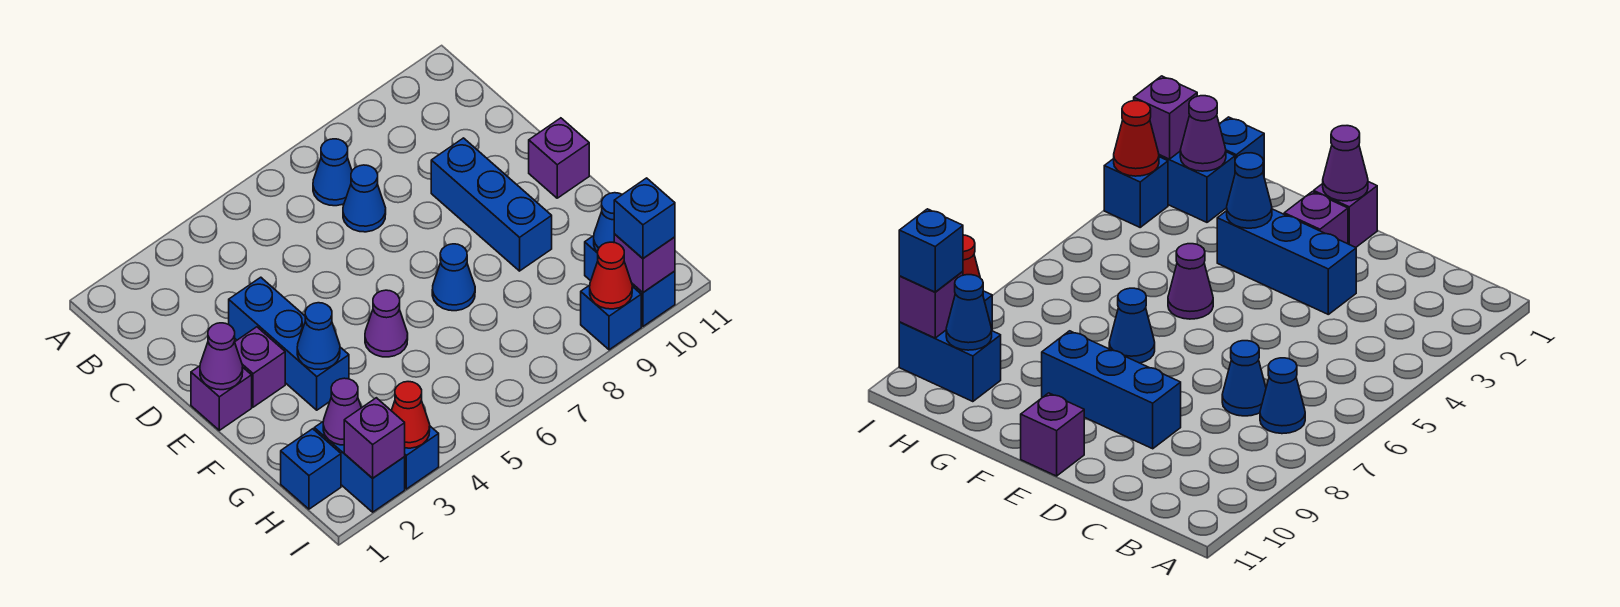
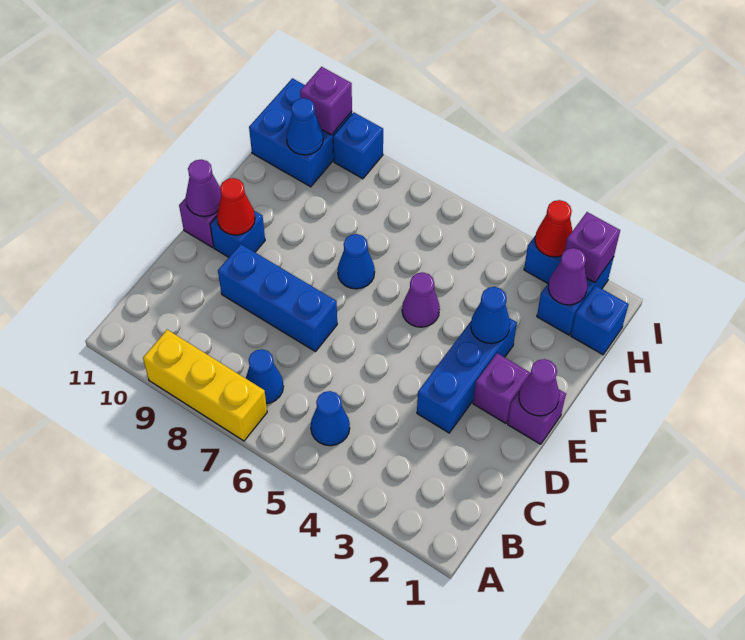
none -> yellow brick A7:A9 level 1
blue cone C7 level 1 -> blue cone B5 level 1
blue brick D9:F9 level 1 -> blue brick D7:D9 level 1
none -> purple cone E11 level 2
blue brick H10:I10 level 1 -> blue brick H10:I11 level 1
red cone I9 level 2 -> red cone E10 level 2
blue brick I10 level 3 -> blue brick E10 level 1

